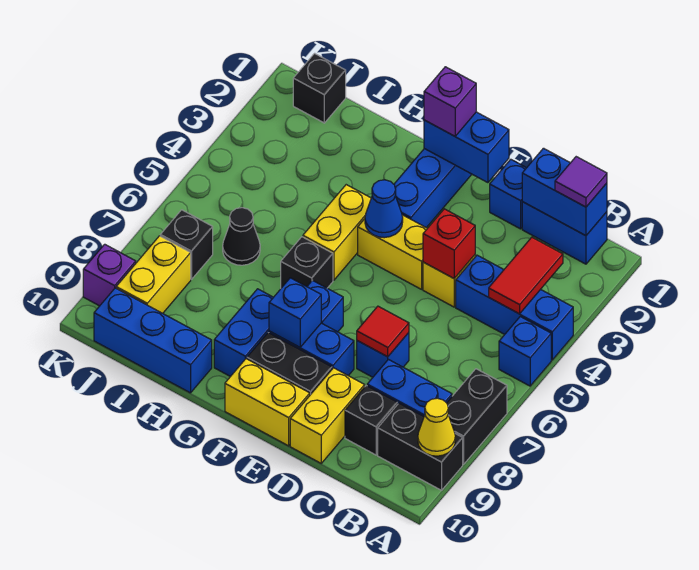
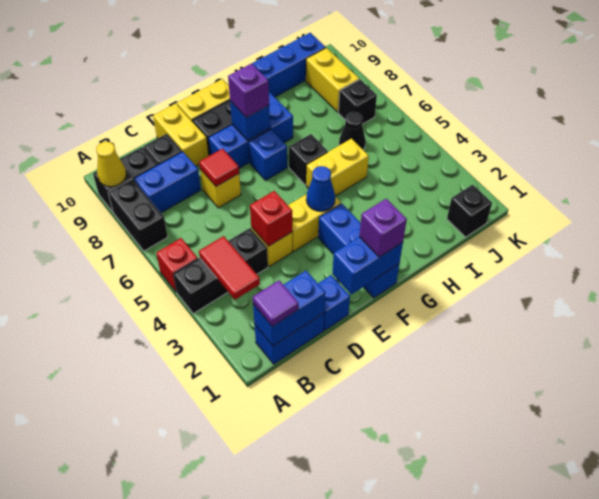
blue brick A4:C4 level 1 -> black brick A4:C4 level 1
blue brick A5 level 1 -> red brick A5 level 1
blue brick D7 level 1 -> yellow brick D7 level 1
yellow brick G4:G5 level 1 -> yellow brick G5:H5 level 1
purple brick K9 level 1 -> purple brick F8 level 3

